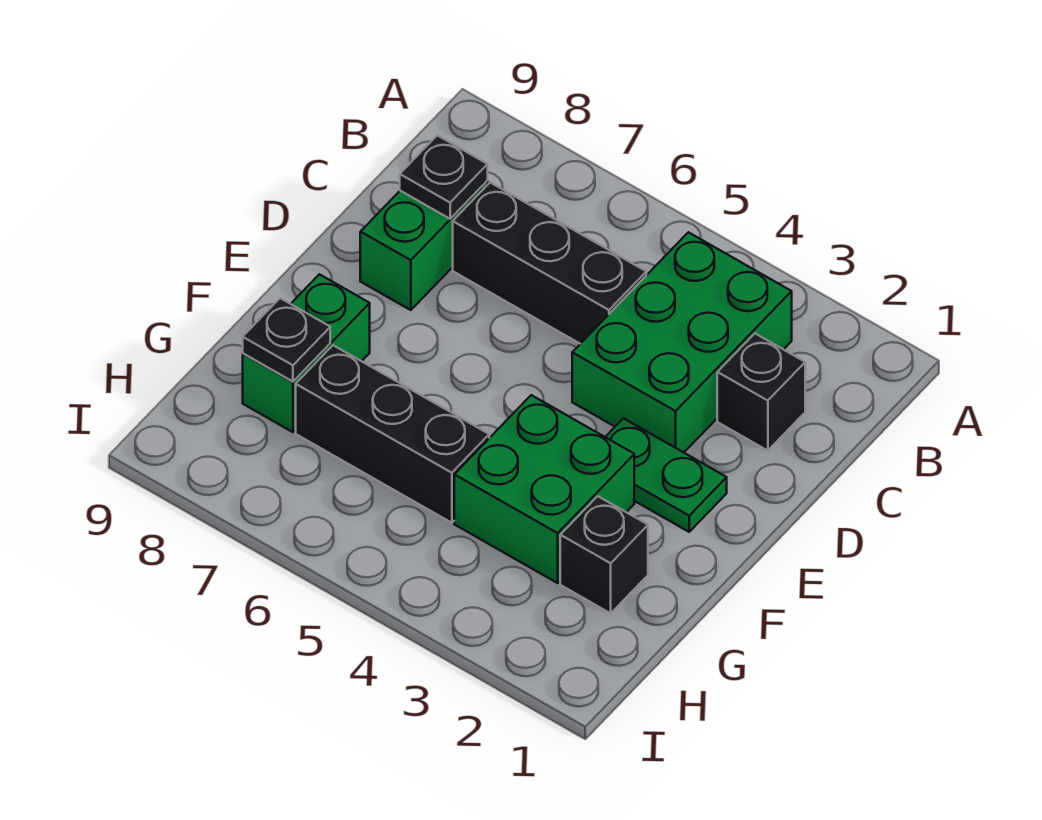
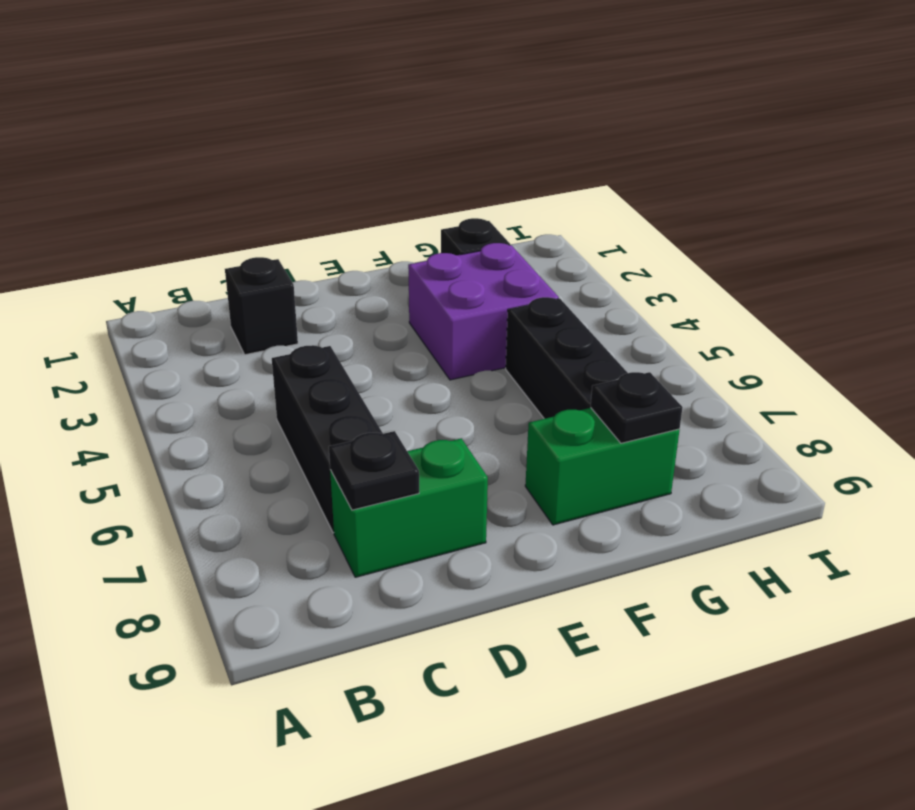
green brick B3:D4 level 1 -> none
green plate E2:E3 level 1 -> none
green brick F3:G4 level 1 -> purple brick F3:G4 level 1

